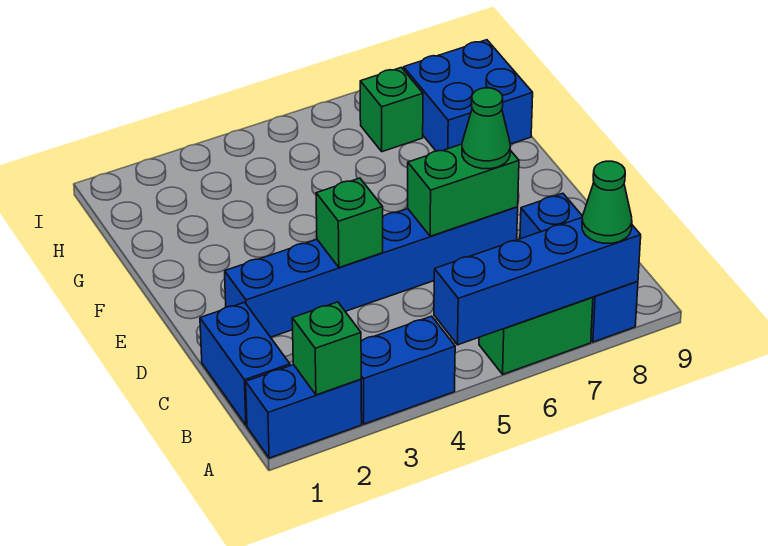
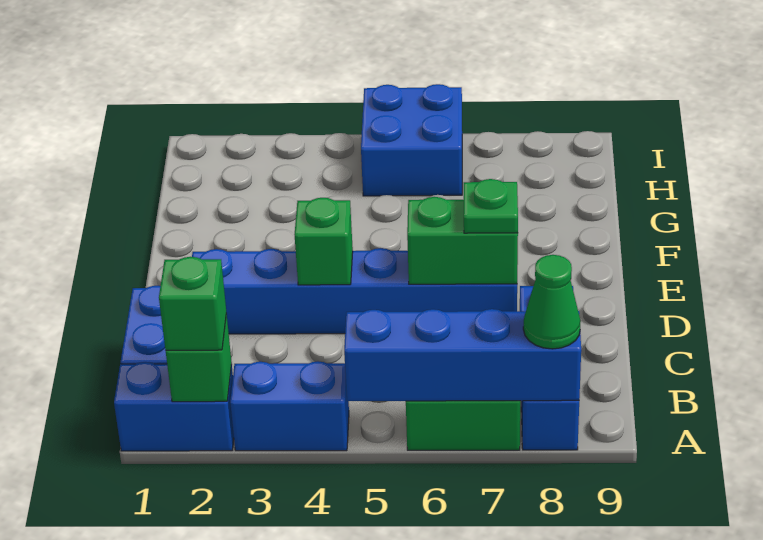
green cone D7 level 3 -> green plate D7 level 3
blue brick G8:H9 level 1 -> blue brick H5:I6 level 1
green brick H7 level 1 -> green brick A2 level 3

